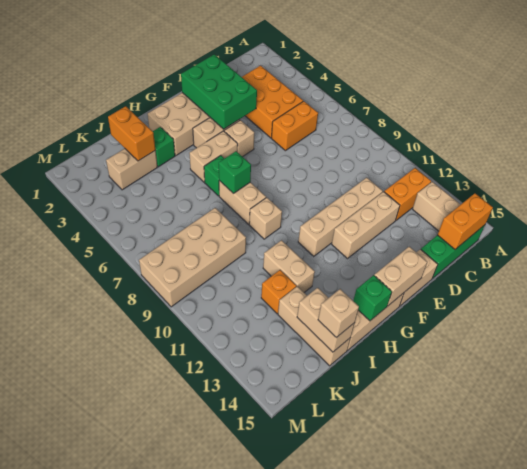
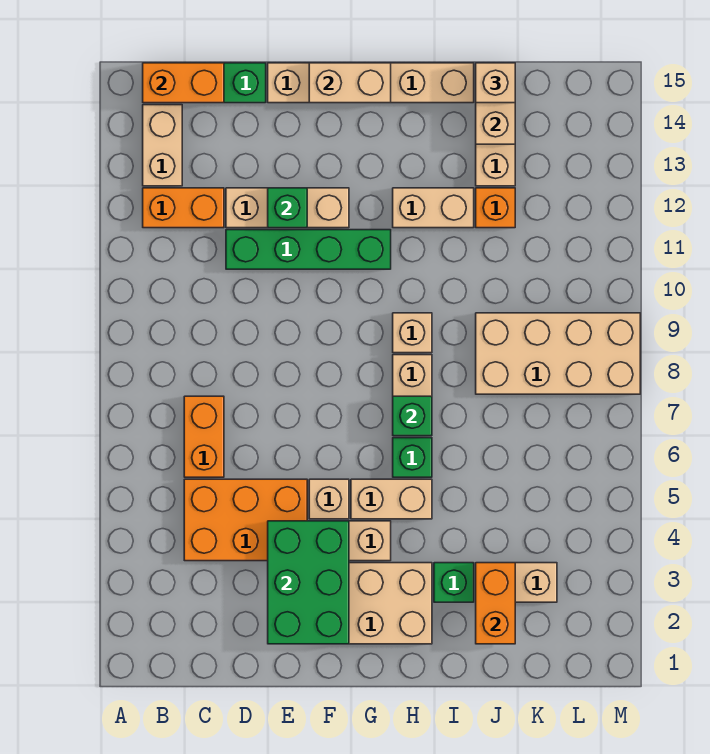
orange brick C3:D5 level 1 -> orange brick C4:E5 level 1
orange brick C6:D6 level 1 -> orange brick C6:C7 level 1
tan brick D11:G11 level 1 -> green brick D11:G11 level 1
green brick H15 level 2 -> green brick E12 level 2
tan brick I11:I12 level 1 -> tan brick H12:I12 level 1

